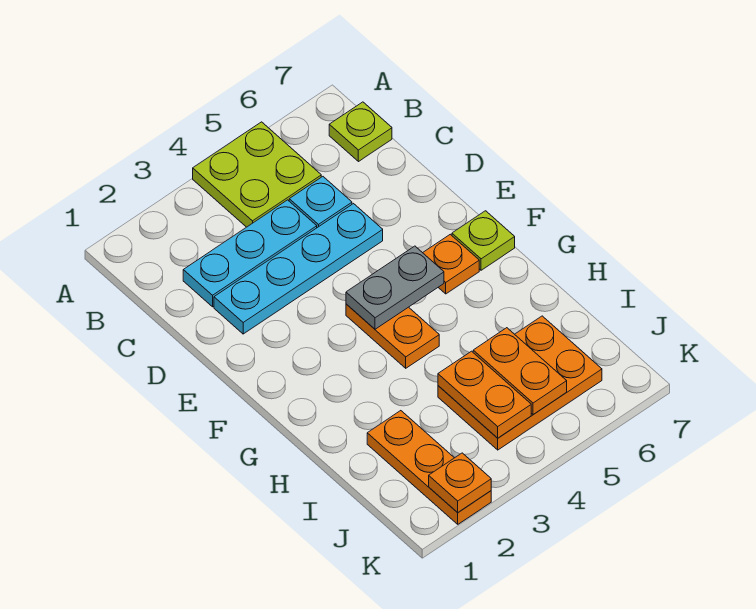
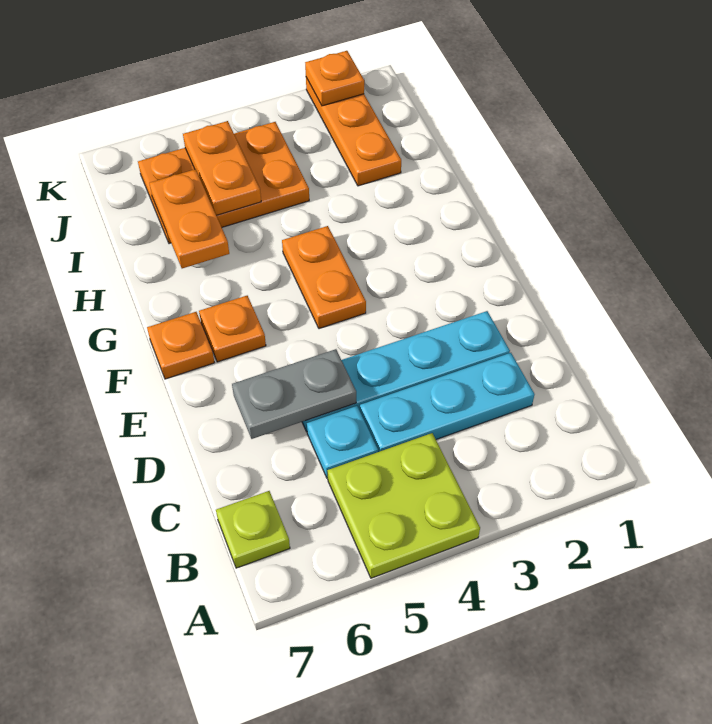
grey plate F4:F5 level 2 -> grey plate D5:D6 level 2
lime plate F7 level 1 -> orange plate F7 level 1
orange plate I4:J4 level 2 -> orange plate H6:I6 level 2

